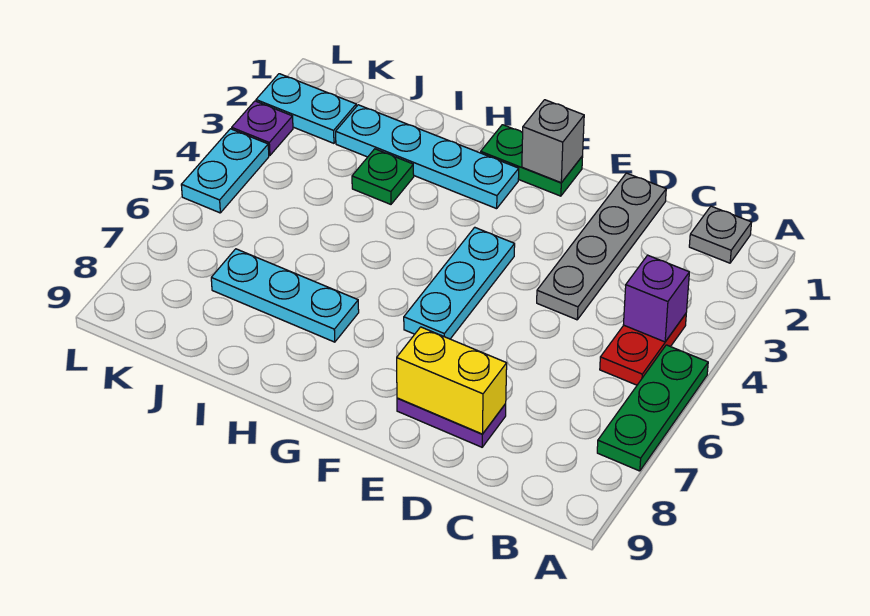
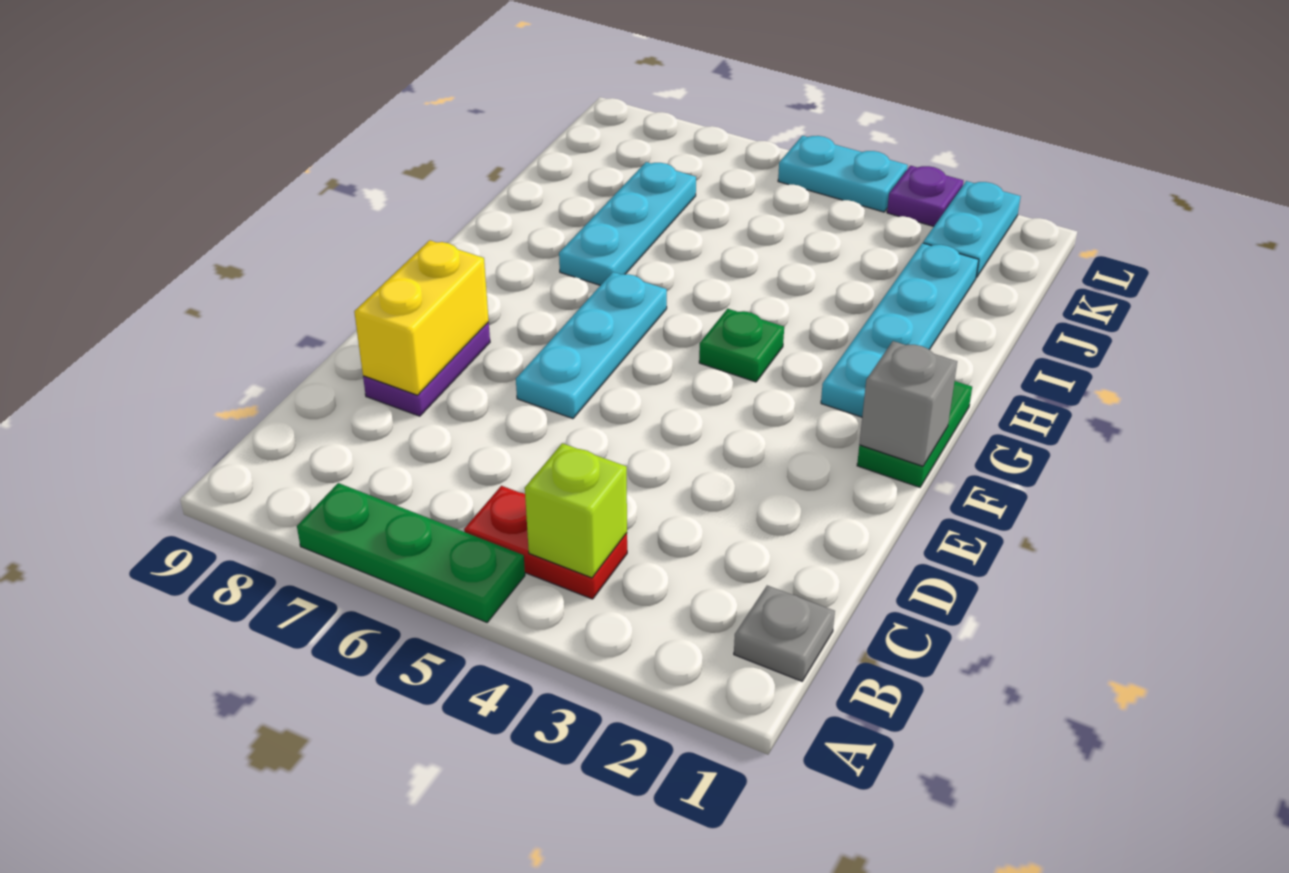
purple brick B4 level 2 -> lime brick B4 level 2
grey plate D1:D4 level 1 -> none
cyan plate F4:F6 level 1 -> cyan plate E6:G6 level 1
green plate I3 level 1 -> green plate G4 level 1

